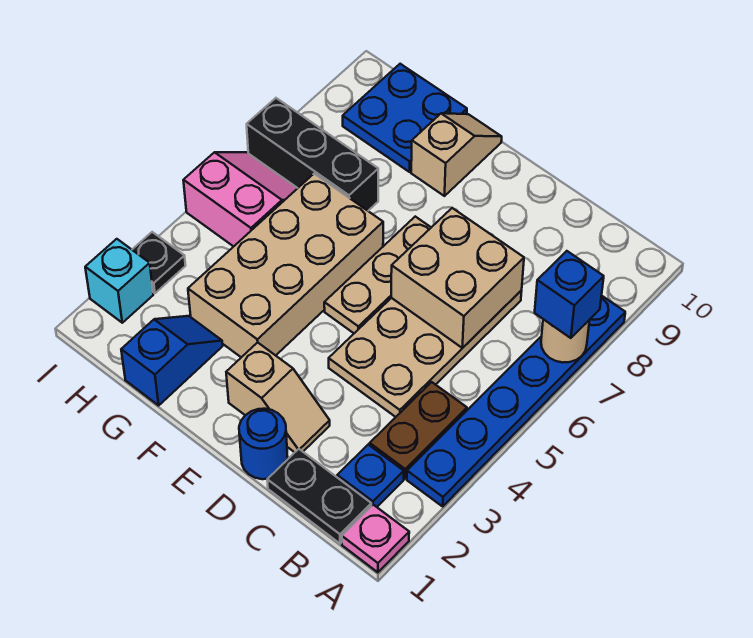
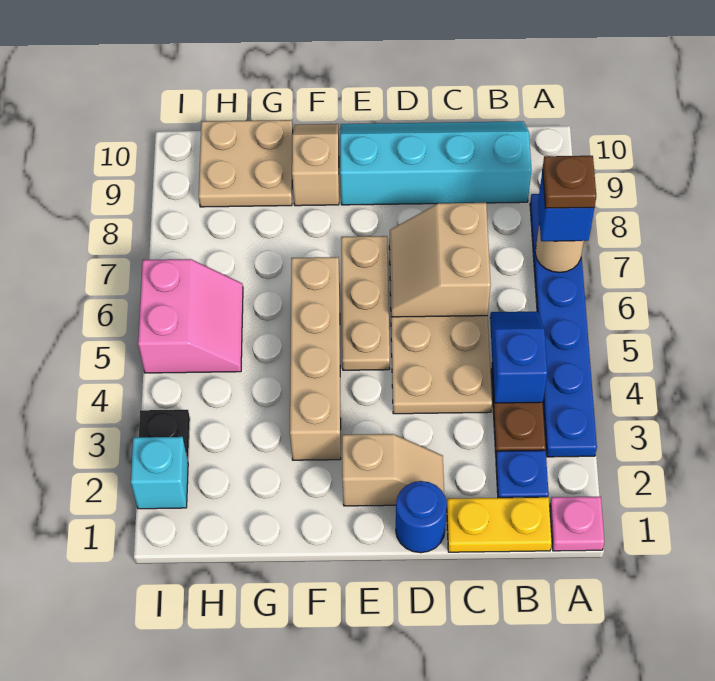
none -> brown plate A7 level 4
black plate B1:C1 level 1 -> yellow plate B1:C1 level 1
none -> cyan slope B9:E10 level 1 top 9
tan brick C6:D7 level 2 -> tan slope C6:D7 level 2 top C
tan brick F3:G6 level 1 -> tan brick F3:F6 level 1
blue slope G1:G2 level 1 top 1 -> blue slope B4:B5 level 2 top 4
black brick G7:I7 level 1 -> none
blue plate G9:H10 level 1 -> tan plate G9:H10 level 1
pink slope H5:I6 level 1 top 5 -> pink slope H5:I6 level 1 top I

